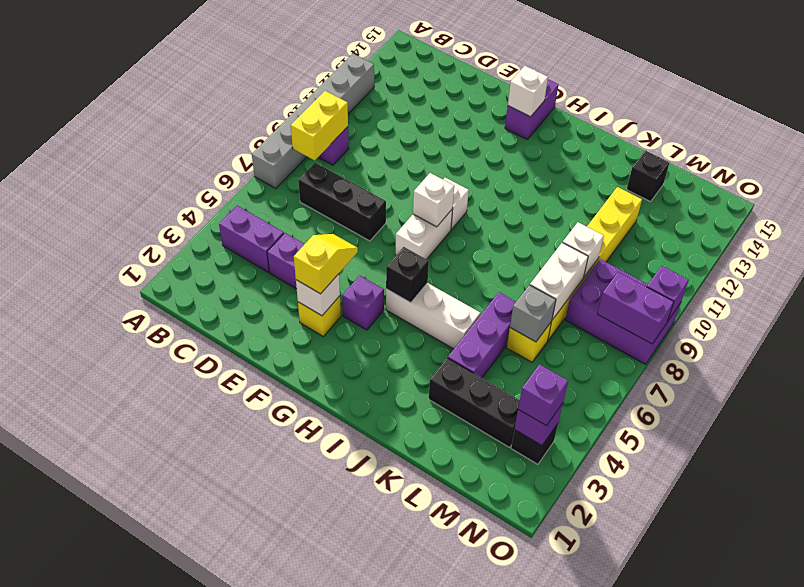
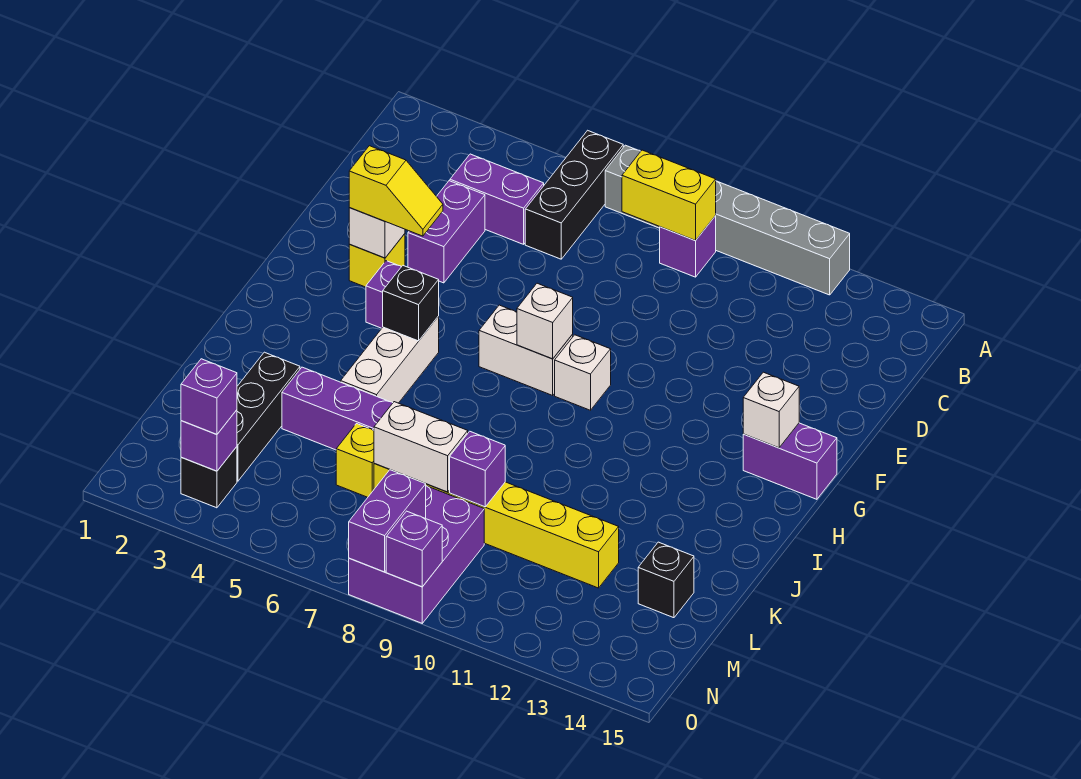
purple brick B4:C4 level 1 -> purple brick C4:C5 level 1
black brick C7:E7 level 1 -> black brick A6:C6 level 1
grey brick L6 level 2 -> none
white brick L9 level 2 -> purple brick L9 level 2

